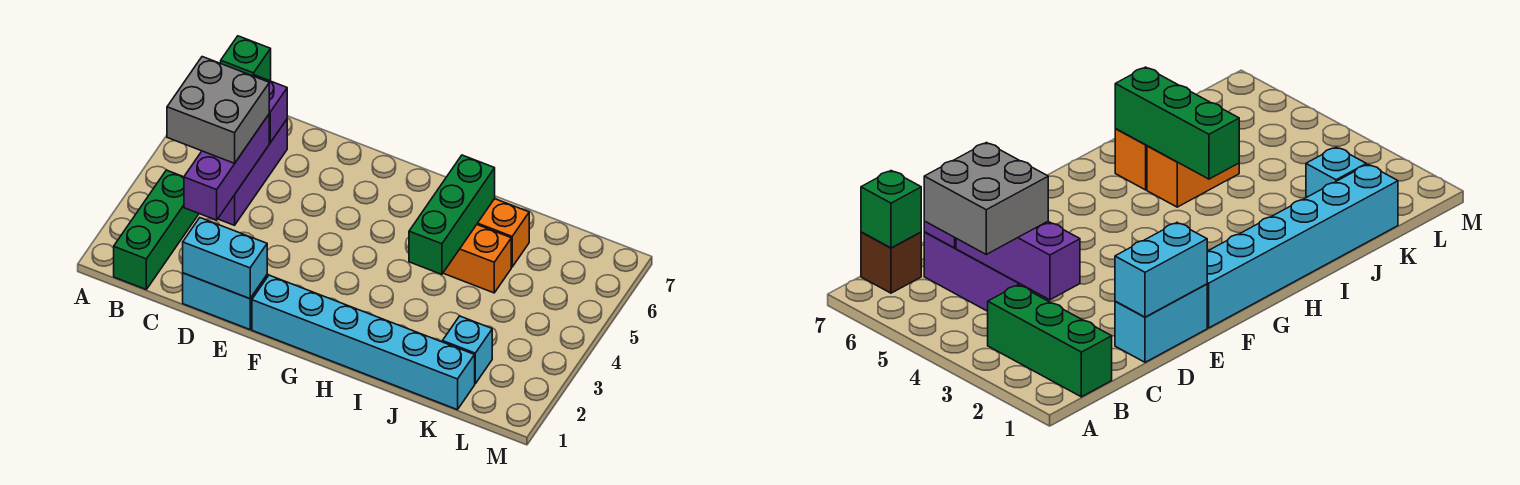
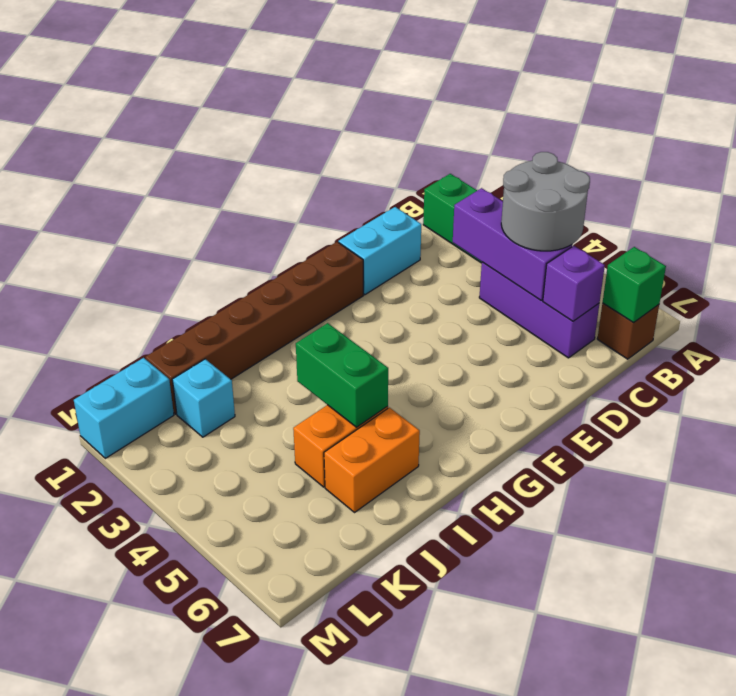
grey brick B4:C5 level 3 -> grey round brick B4:C5 level 3
cyan brick D1:E1 level 2 -> cyan brick L1:M1 level 1
cyan brick F1:K1 level 1 -> brown brick F1:K1 level 1
green brick I4:I6 level 2 -> green brick I4:I5 level 2

